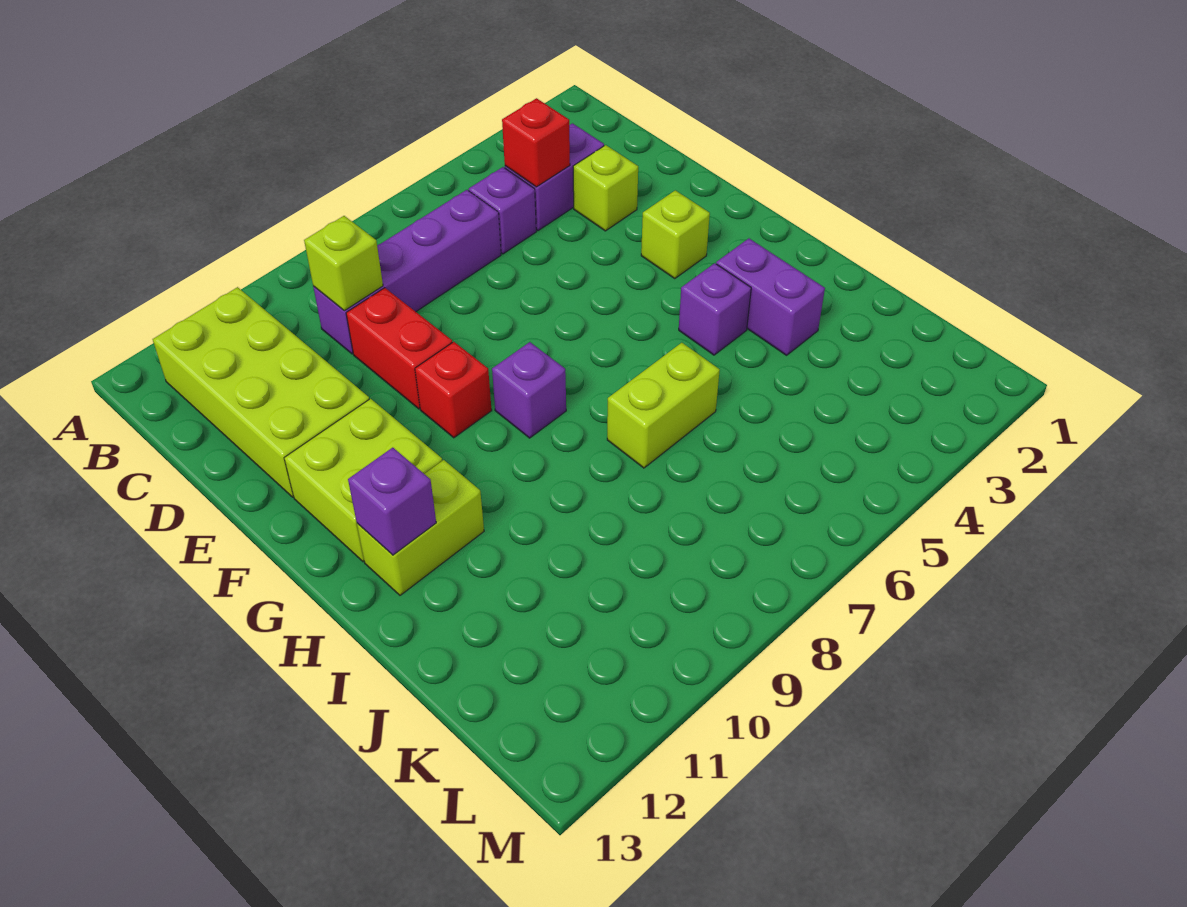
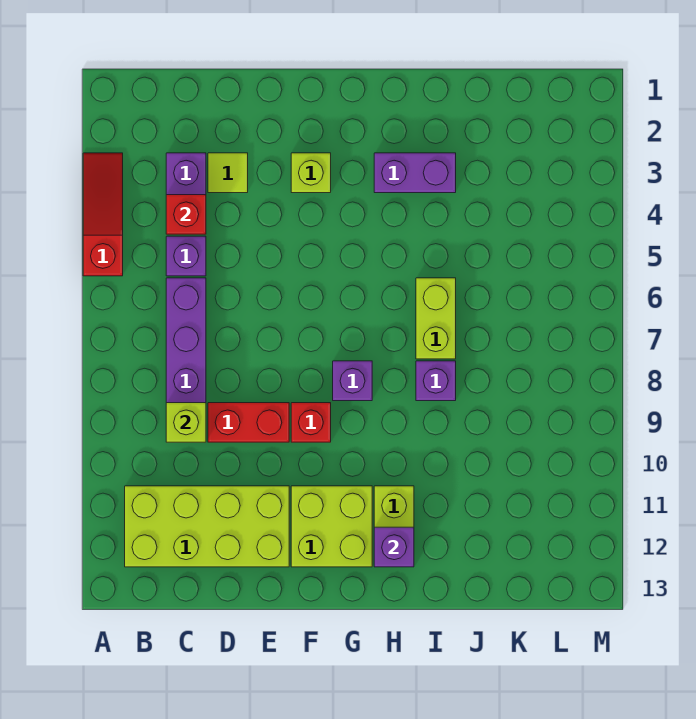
none -> red slope A3:A5 level 1 top 5
lime brick D3 level 1 -> lime tile D3 level 1
purple brick H4 level 1 -> purple brick I8 level 1

